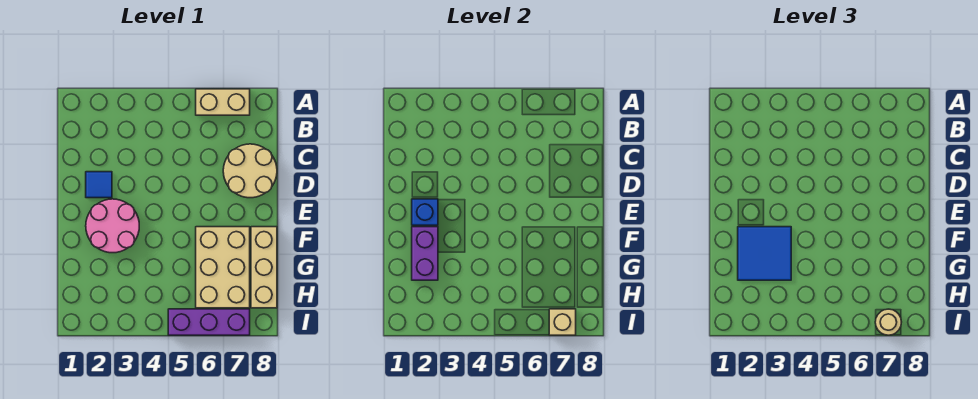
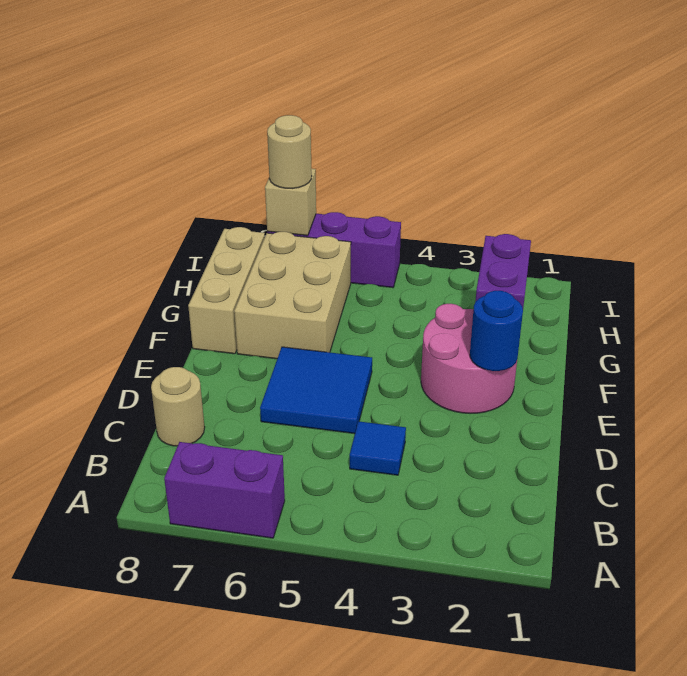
tan brick A6:A7 level 1 -> purple brick A6:A7 level 1
tan round brick C7:D8 level 1 -> tan round brick C8 level 1
blue tile D2 level 1 -> blue tile C4 level 1
blue brick E2 level 2 -> blue round brick E2 level 2
blue tile F2:G3 level 3 -> blue tile D5:E6 level 1

